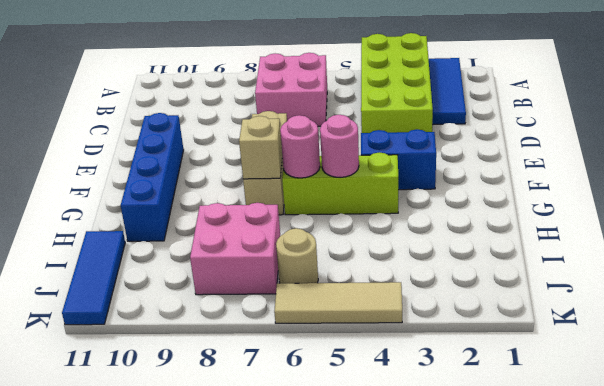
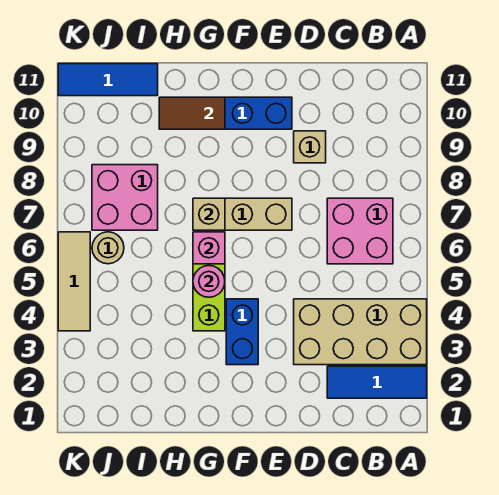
lime brick A3:D4 level 1 -> tan brick A3:D4 level 1
none -> tan brick D9 level 1
pink round brick G6 level 2 -> pink brick G6 level 2
none -> brown tile G10:H10 level 2

